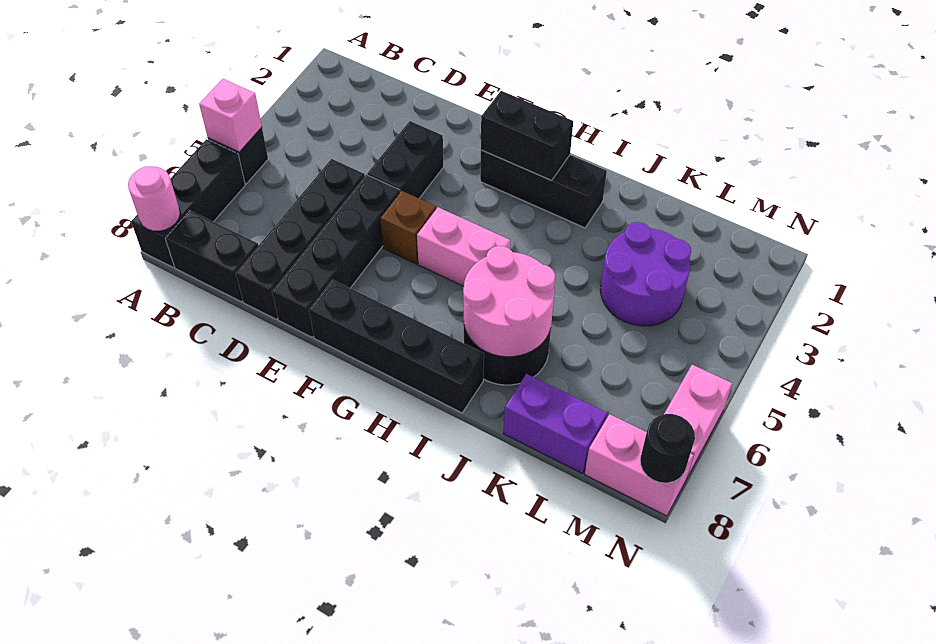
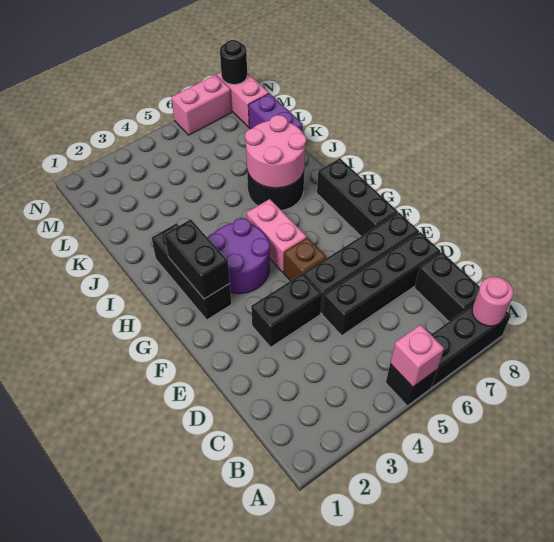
black brick F8:I8 level 1 -> black brick F8:H8 level 1
purple round brick K3:L4 level 1 -> purple round brick G3:H4 level 1

